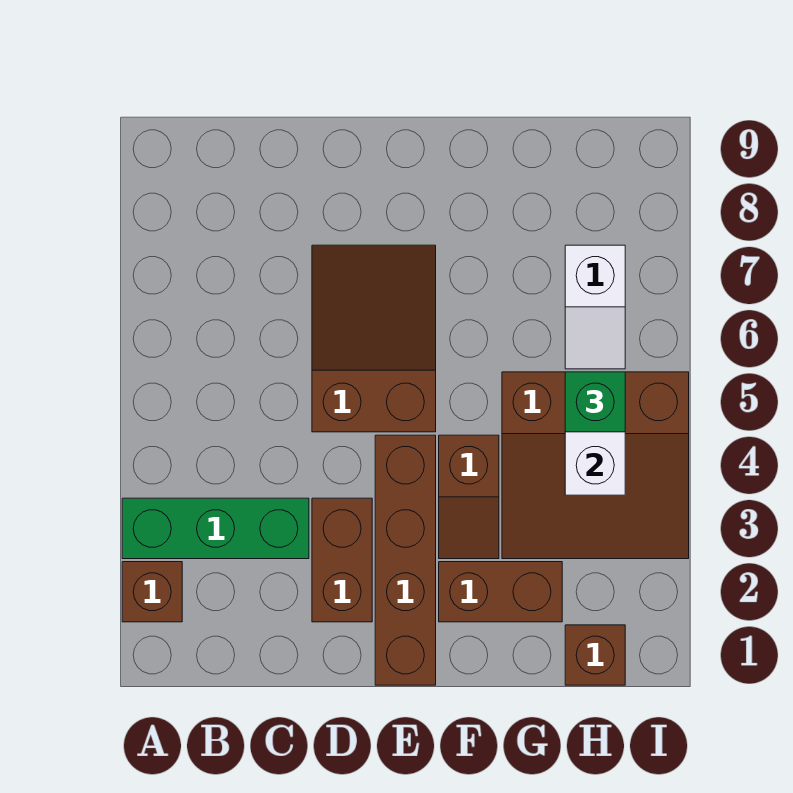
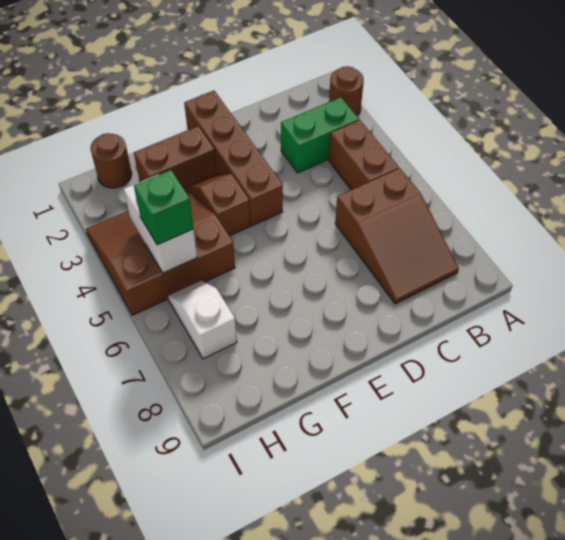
brown brick A2 level 1 -> brown round brick A2 level 1
green brick A3:C3 level 1 -> green brick B3:C3 level 1
brown brick D2:D3 level 1 -> brown brick B4:B5 level 1
brown slope D5:E7 level 1 top 5 -> brown slope B6:C8 level 1 top 6
brown brick H1 level 1 -> brown round brick H1 level 1

